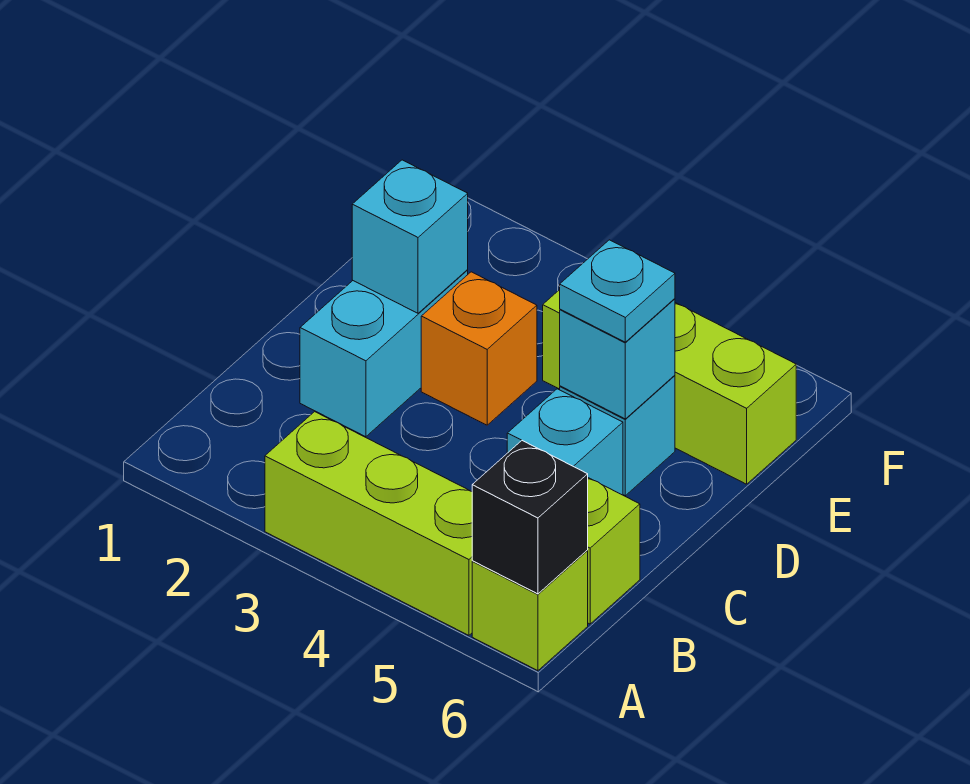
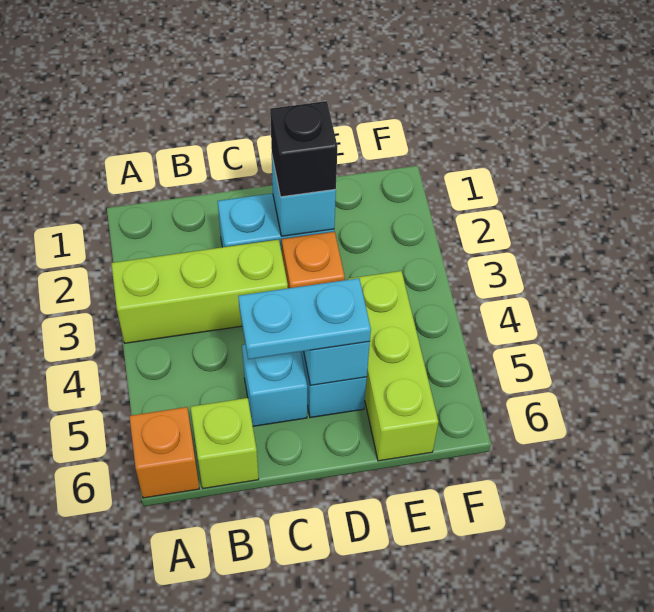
lime brick A3:A5 level 1 -> lime brick A3:C3 level 1
lime brick A6 level 1 -> orange brick A6 level 1
black brick A6 level 2 -> black brick D2 level 3
cyan plate D5 level 3 -> cyan plate C5:D5 level 3

